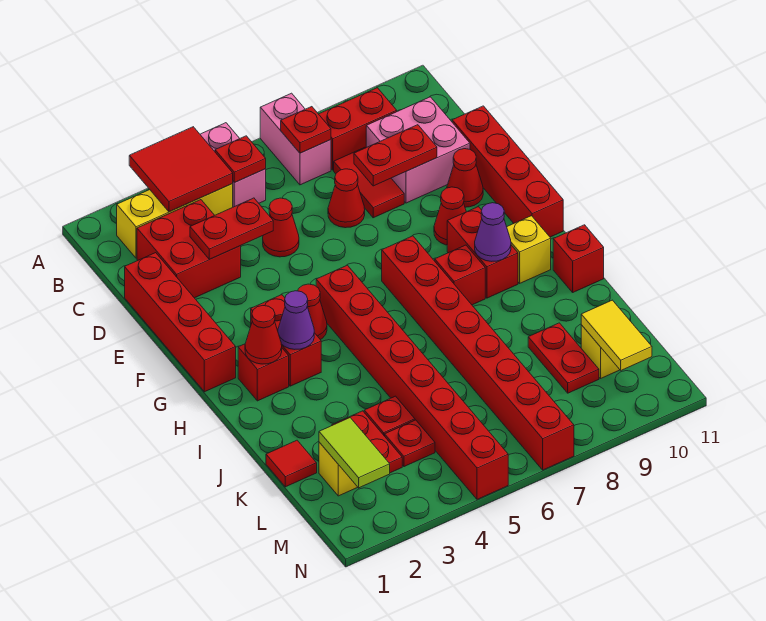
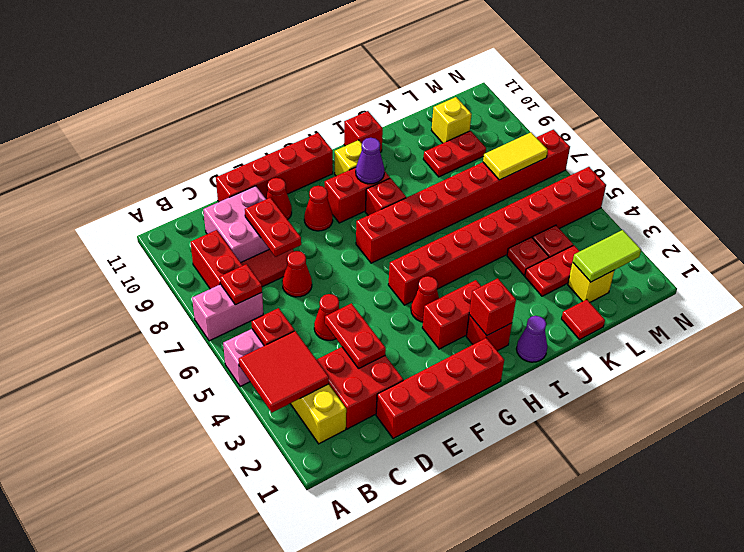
red cone H2 level 2 -> red brick H2 level 2
purple cone H3 level 2 -> purple cone I1 level 1
yellow tile L10:M10 level 2 -> yellow tile L7:M7 level 2

